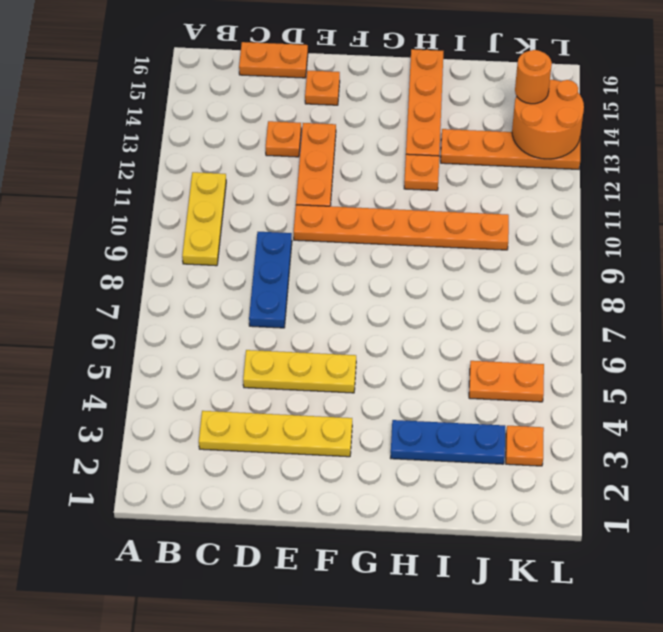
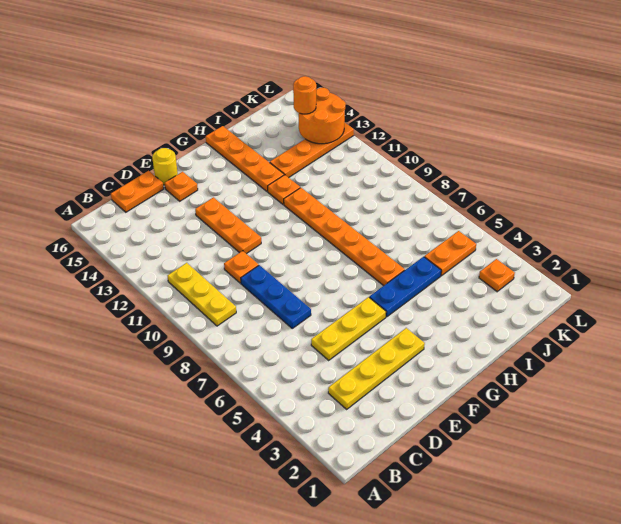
orange plate D13 level 1 -> orange plate D10 level 1
orange plate E10:J10 level 1 -> orange plate H6:H11 level 1
none -> yellow round brick E16 level 1
blue plate H3:J3 level 1 -> blue plate G5:I5 level 1

